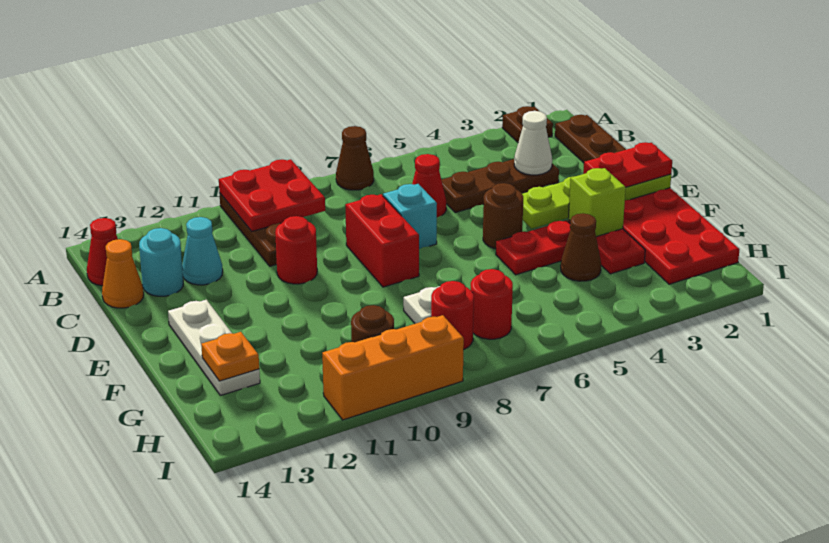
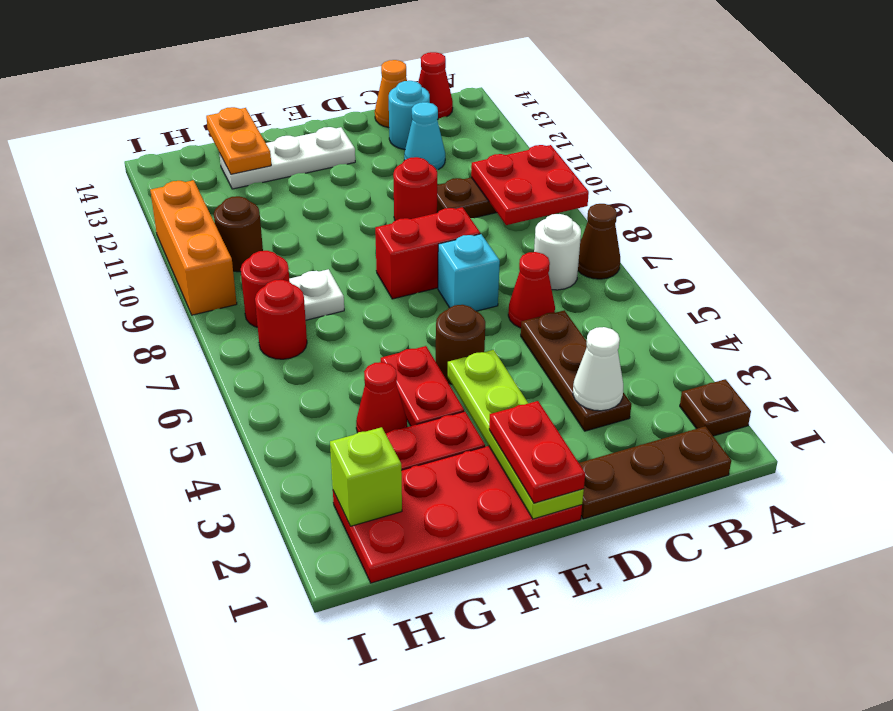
none -> white round brick B7 level 1
lime brick F3 level 2 -> lime brick H2 level 2
brown cone G4 level 1 -> red cone G4 level 1
orange plate G13 level 2 -> orange plate G13:G14 level 2

